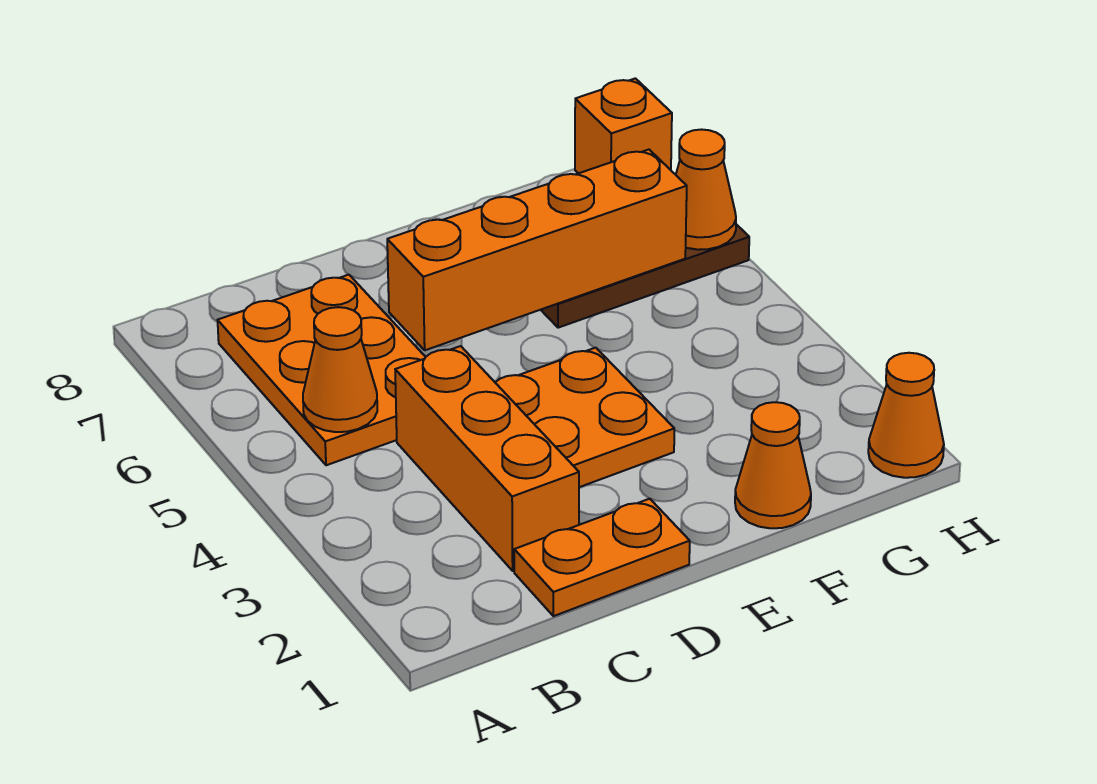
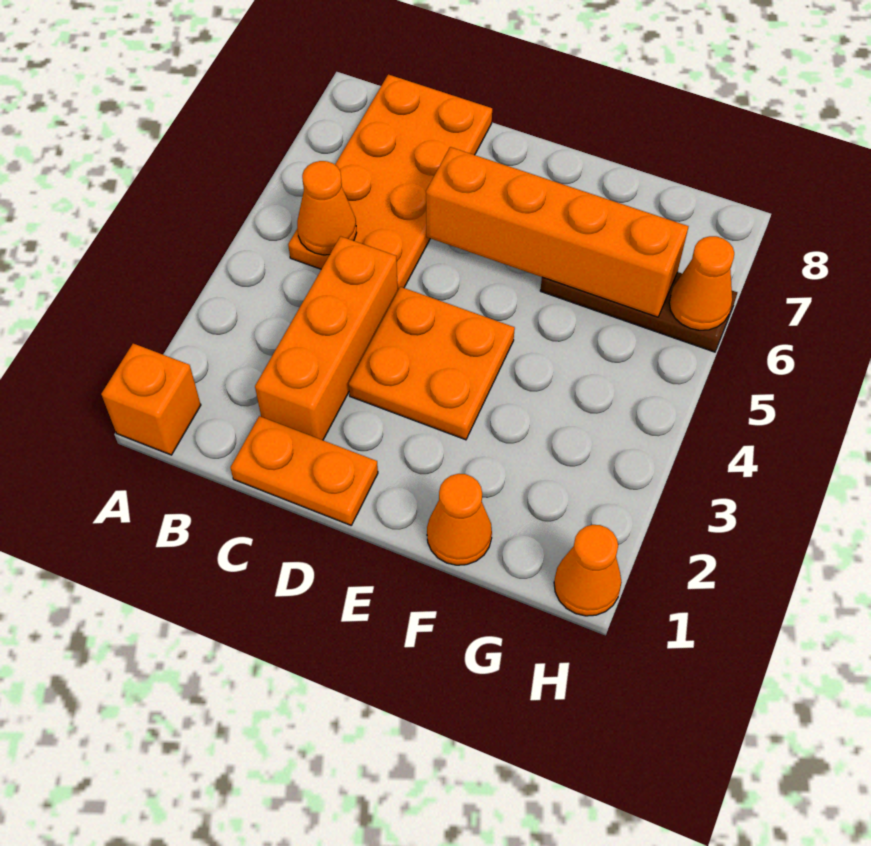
orange plate B5:C7 level 1 -> orange plate B5:C8 level 1
orange brick H8 level 1 -> orange brick A1 level 1

